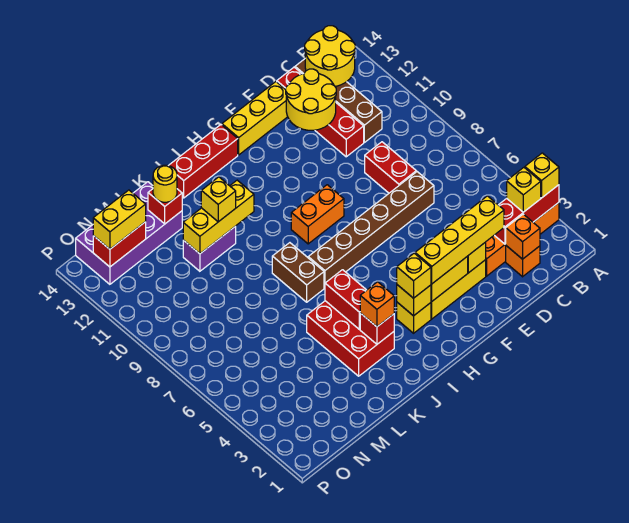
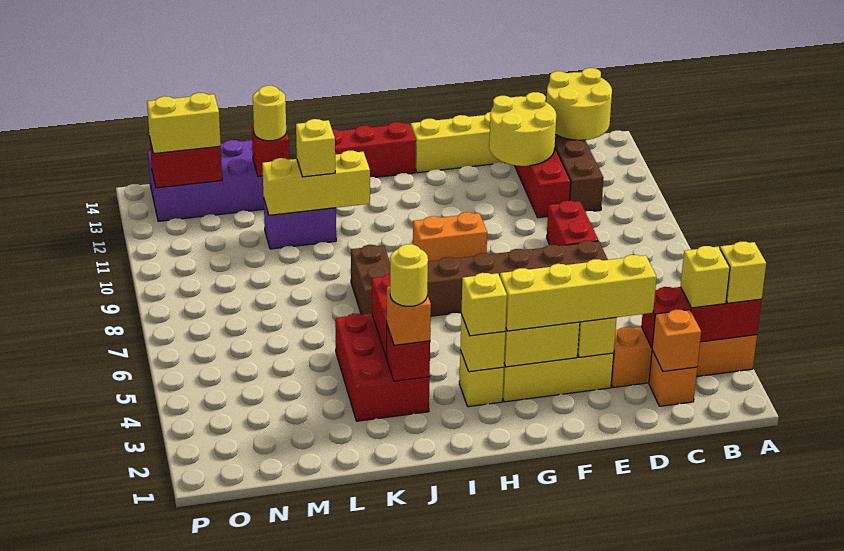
none -> yellow round brick J3 level 4

